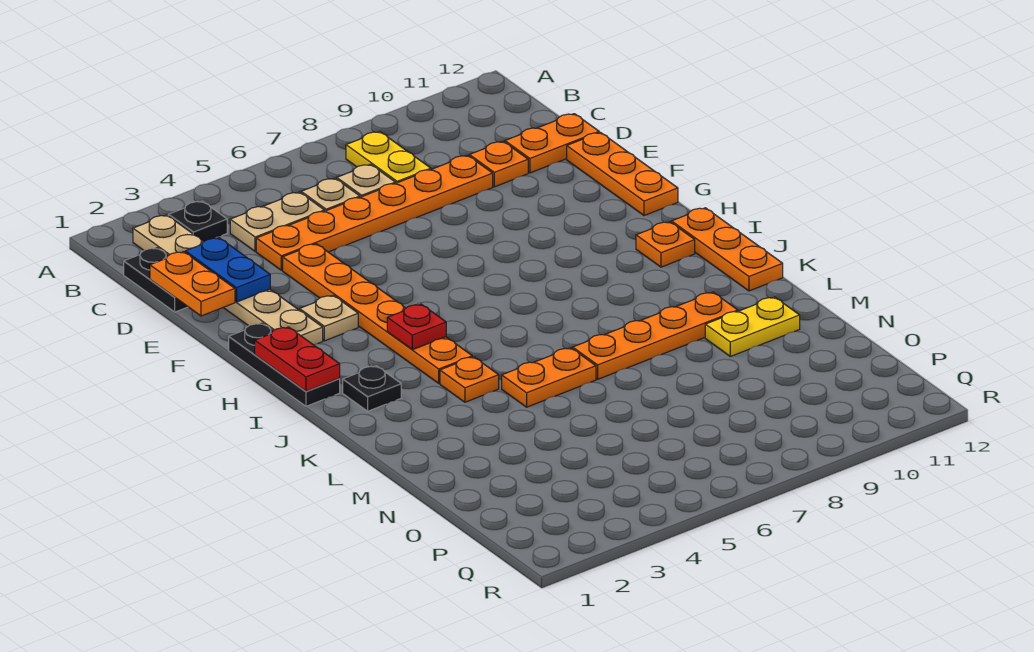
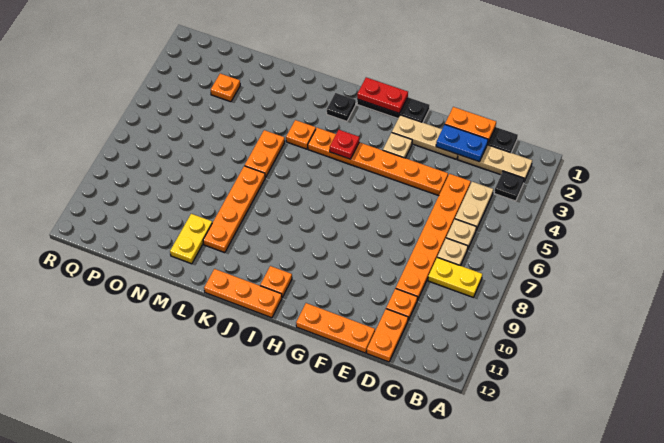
none -> orange plate O3 level 1

